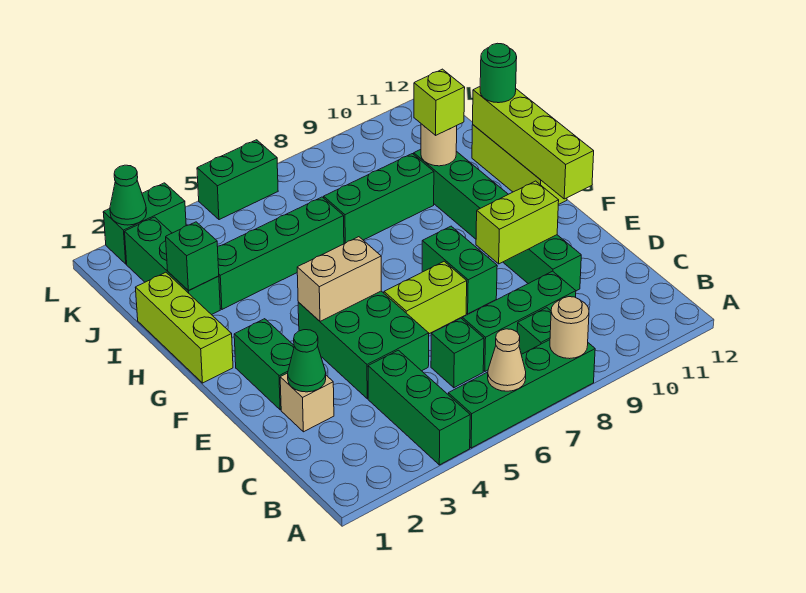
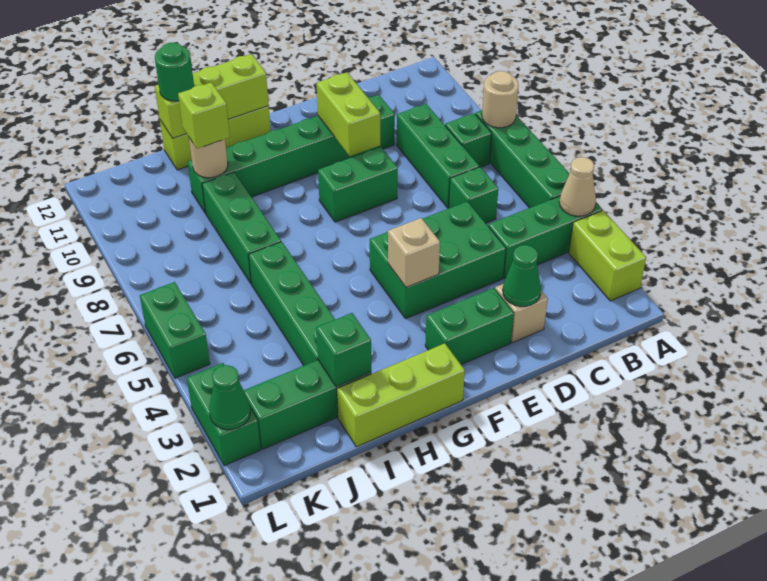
tan cone A6 level 2 -> tan cone A4 level 2
lime brick E6:E7 level 1 -> lime brick A2:A3 level 1
tan brick F4:F5 level 2 -> tan brick F4 level 2
lime brick F12:I12 level 2 -> lime brick G12:I12 level 2

